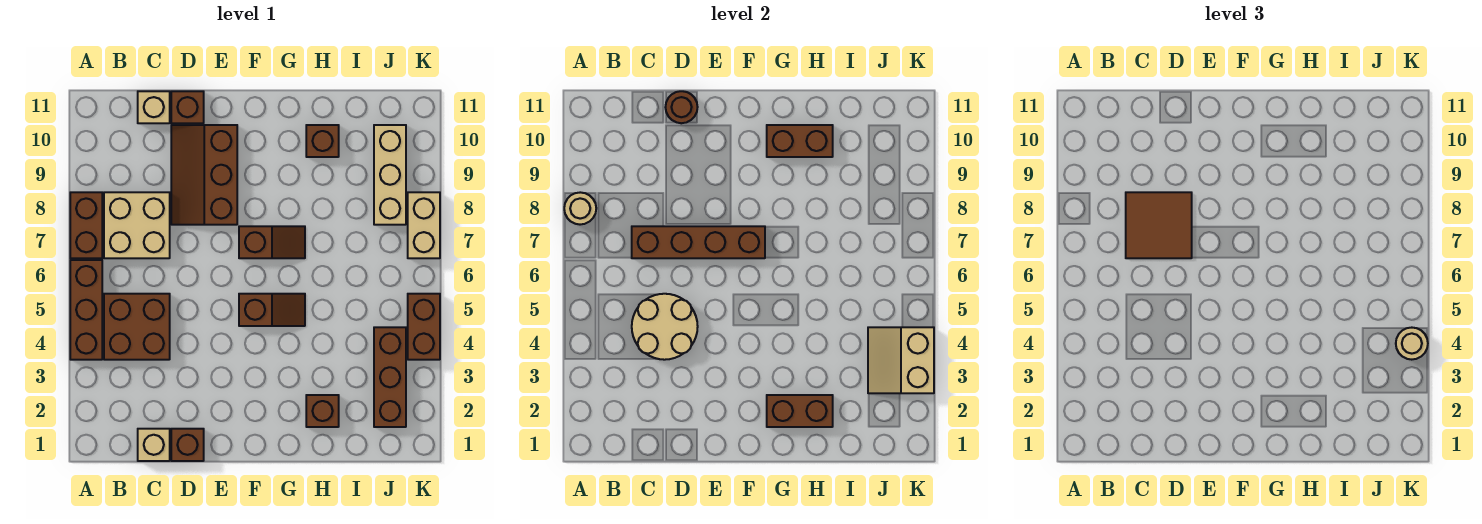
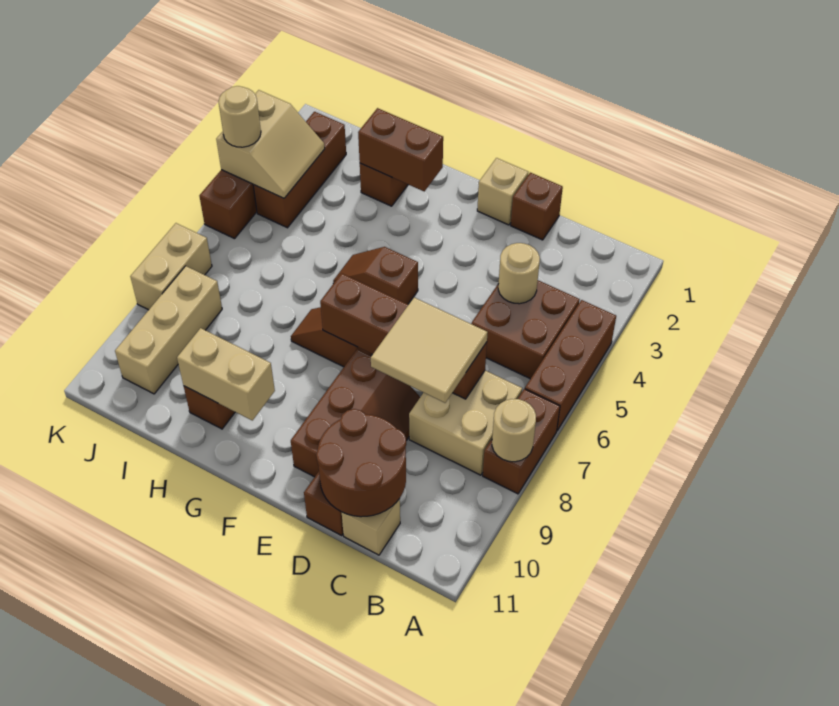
tan brick C1 level 1 -> tan brick E1 level 1
tan round brick C4:D5 level 2 -> tan round brick C4 level 2
brown tile C7:D8 level 3 -> tan tile C7:D8 level 3
brown round brick D11 level 2 -> brown round brick C10:D11 level 2
brown brick G10:H10 level 2 -> tan brick G10:H10 level 2

